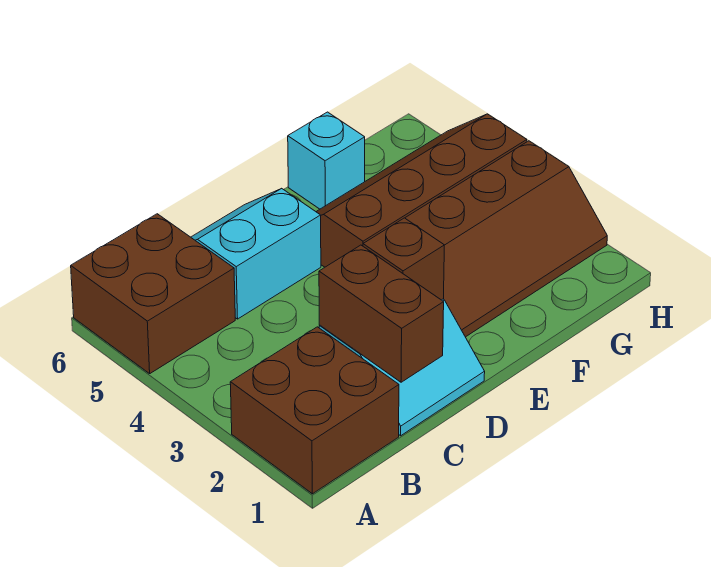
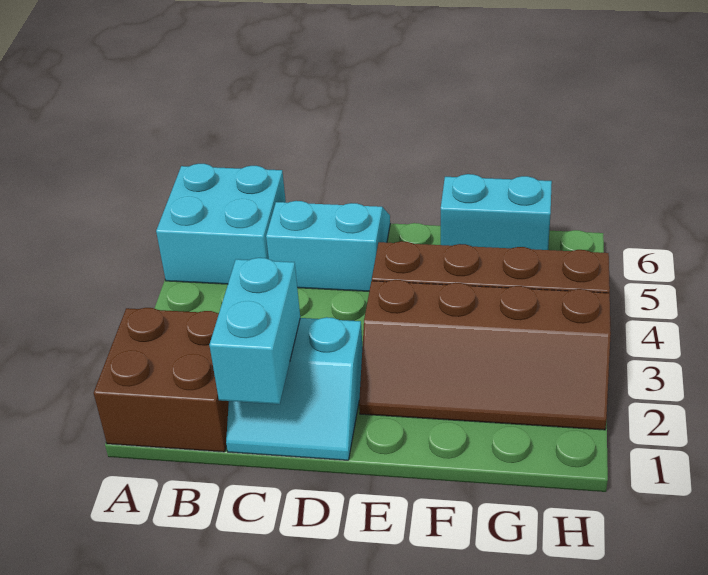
brown brick A5:B6 level 1 -> cyan brick A5:B6 level 1
brown brick C1:C2 level 2 -> cyan brick C1:C2 level 2
brown brick D2 level 2 -> none
cyan brick F6 level 1 -> cyan brick F6:G6 level 1

